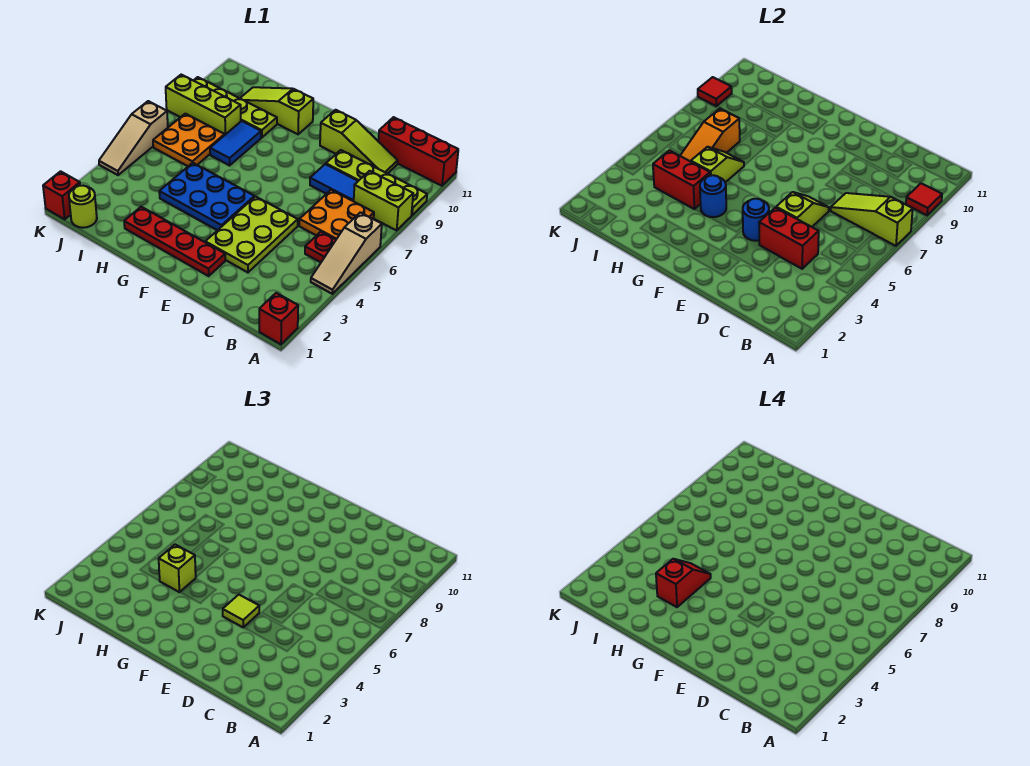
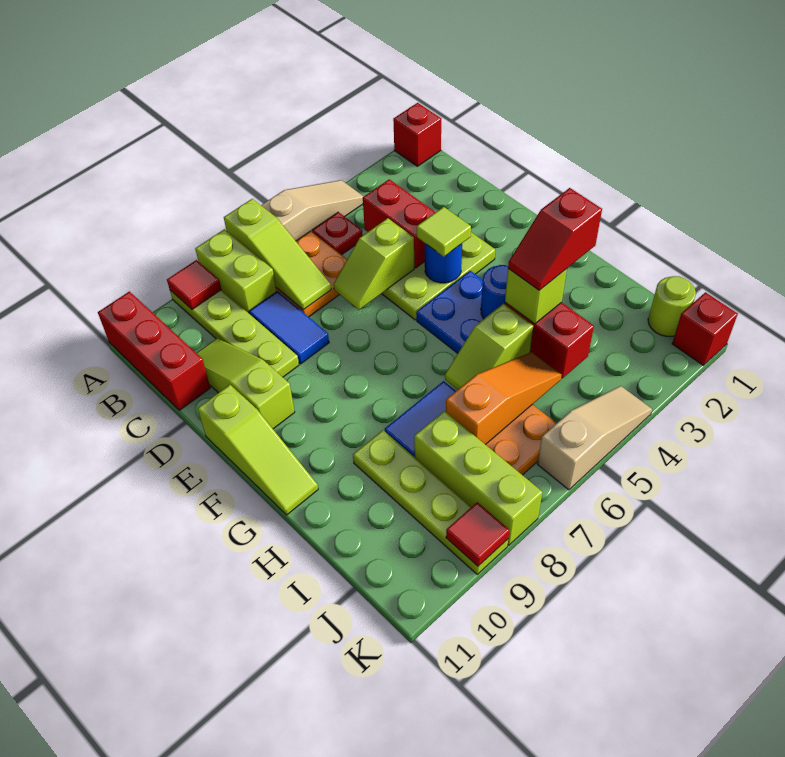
red plate E2:H2 level 1 -> none
lime slope G10:I10 level 1 top G -> lime slope E11:G11 level 1 top E

